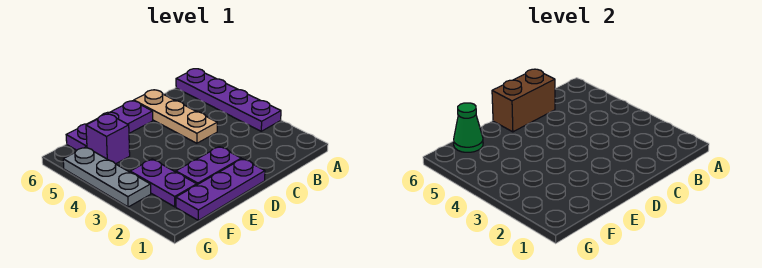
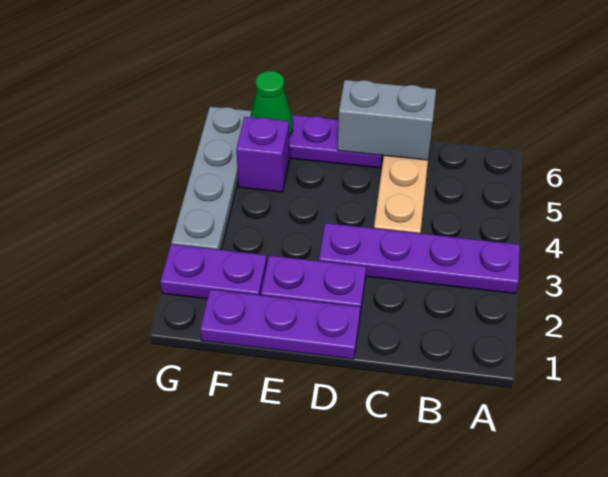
purple plate A3:A6 level 1 -> purple plate A3:D3 level 1
brown brick C6:D6 level 2 -> grey brick C6:D6 level 2
purple plate F2:F3 level 1 -> purple plate F2:G2 level 1
grey plate G3:G5 level 1 -> grey plate G3:G6 level 1

